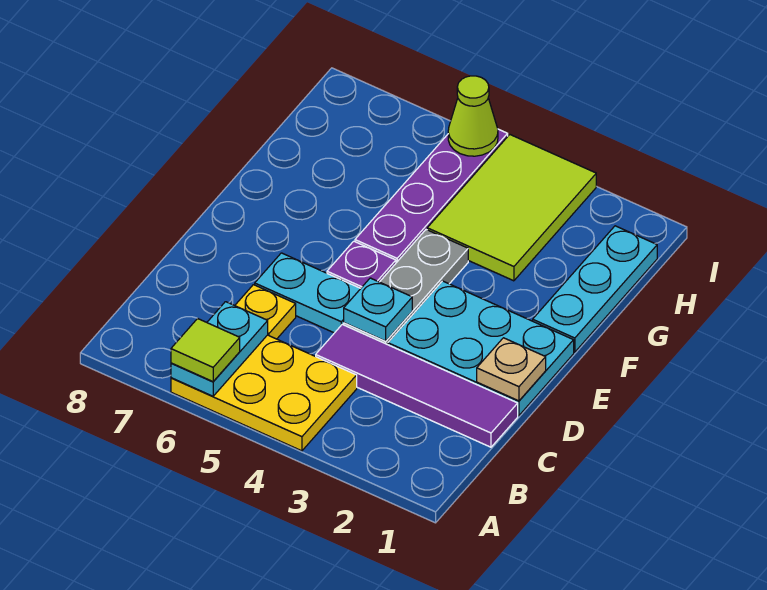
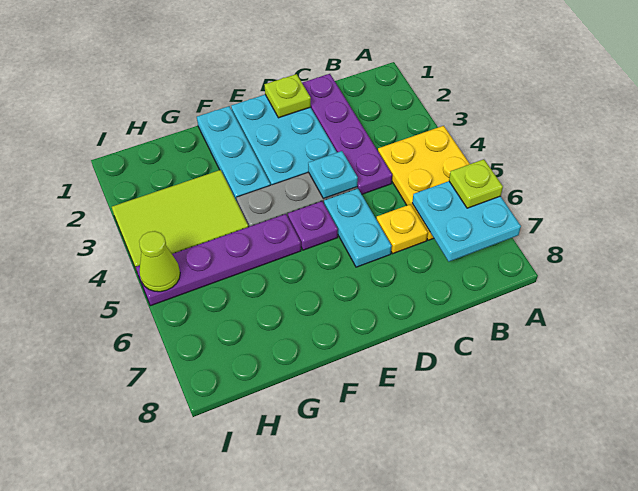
cyan plate A6:B6 level 2 -> cyan plate A6:B7 level 2
lime tile A6 level 3 -> lime plate A6 level 3
purple tile C1:C4 level 1 -> purple plate C1:C4 level 1
tan plate D1 level 2 -> lime plate D1 level 2
cyan plate F1:H1 level 1 -> cyan plate F1:F3 level 1

